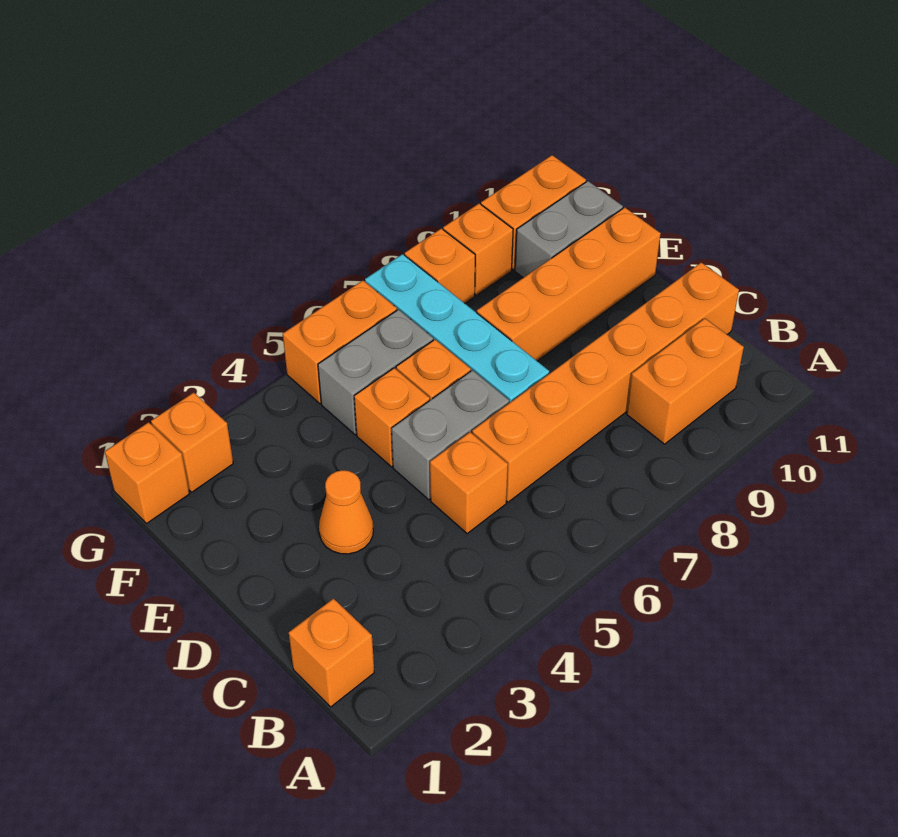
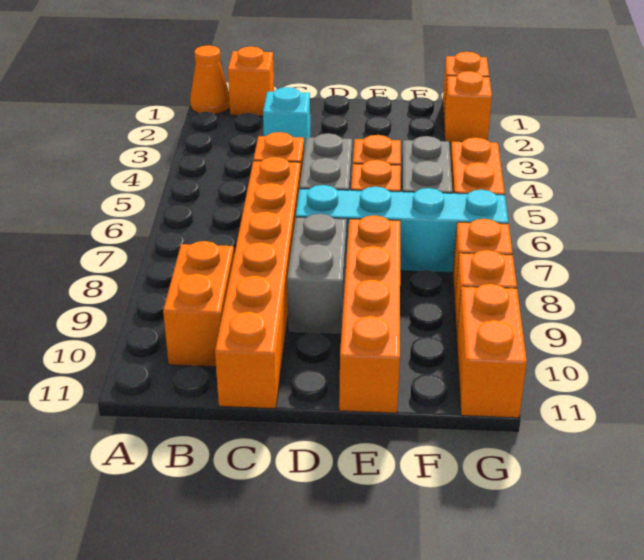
none -> cyan brick C3 level 1
orange cone D3 level 1 -> orange cone A1 level 1
grey brick F10:F11 level 1 -> grey brick D8:D9 level 1

